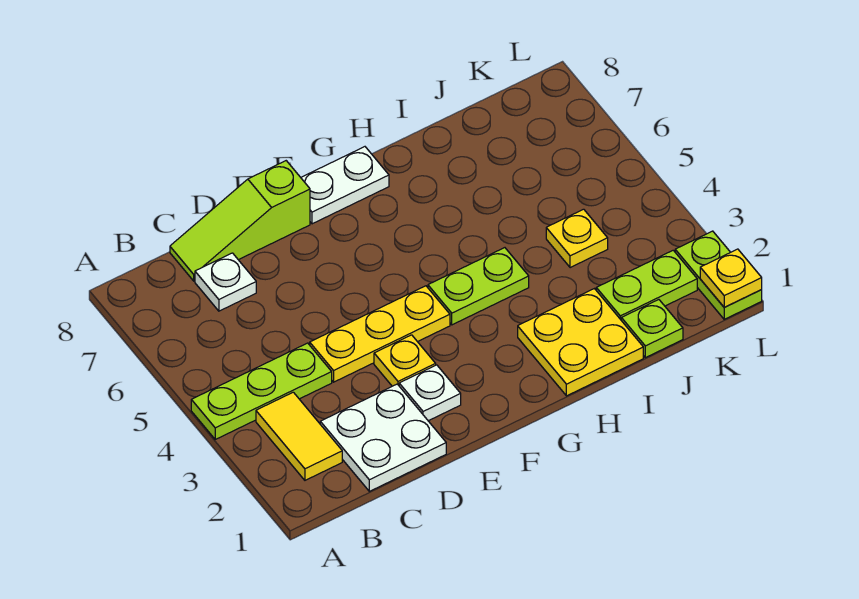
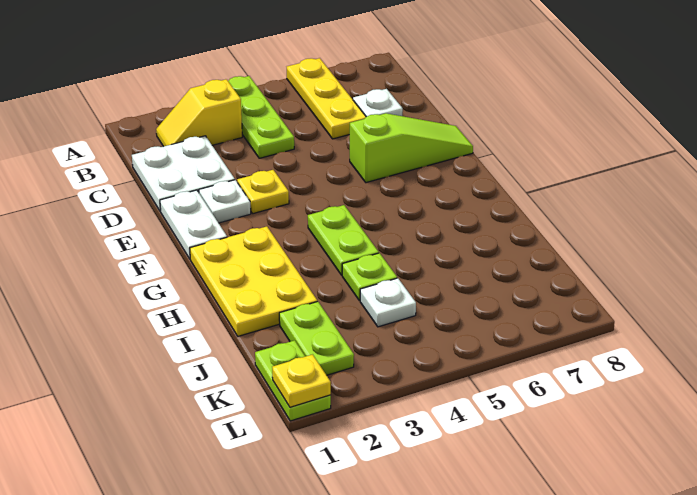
yellow tile B2:B3 level 1 -> yellow slope B2:B3 level 1 top 3
lime slope C8:E8 level 1 top E -> lime slope E6:E8 level 1 top 6
yellow plate D4:F4 level 1 -> yellow plate A6:C6 level 1
white plate F8:G8 level 1 -> white plate E1:F1 level 1
yellow plate H1:I2 level 1 -> yellow plate G1:I2 level 1
lime plate J1 level 1 -> lime plate I4 level 1
yellow plate J4 level 1 -> white plate J4 level 1
lime plate L1:L2 level 1 -> lime plate K1:L1 level 1

